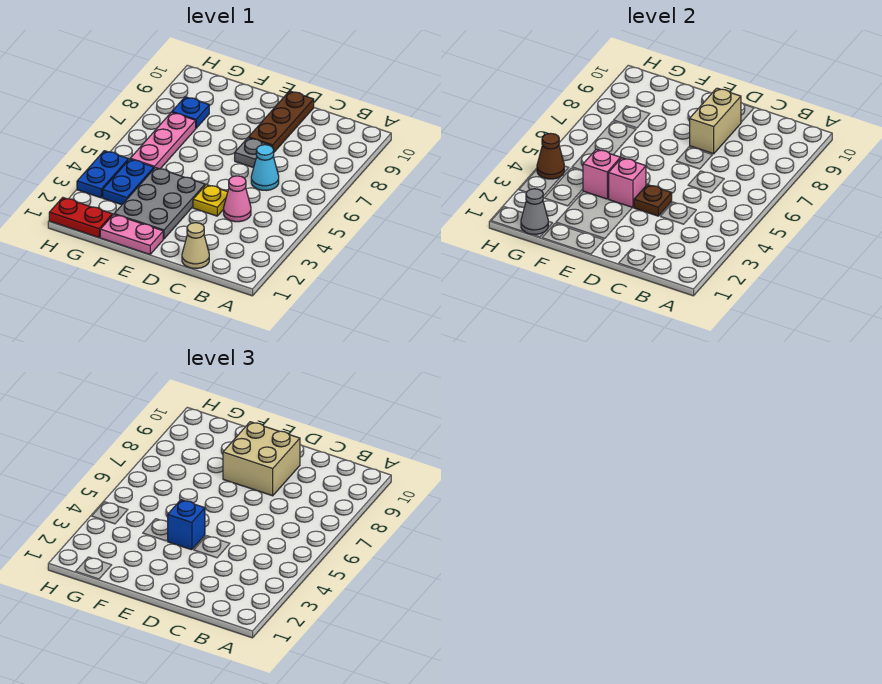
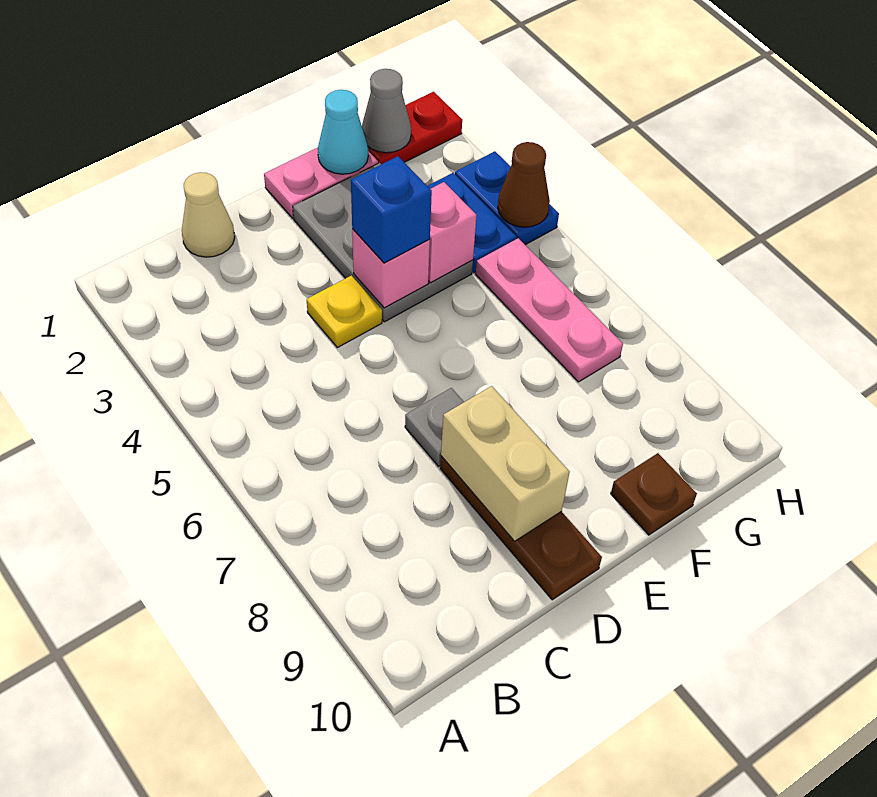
pink cone C4 level 1 -> none
cyan cone C6 level 1 -> cyan cone F1 level 2
brown plate D4 level 2 -> brown plate F10 level 1
tan brick D8:E9 level 3 -> none
blue plate G8 level 1 -> none

